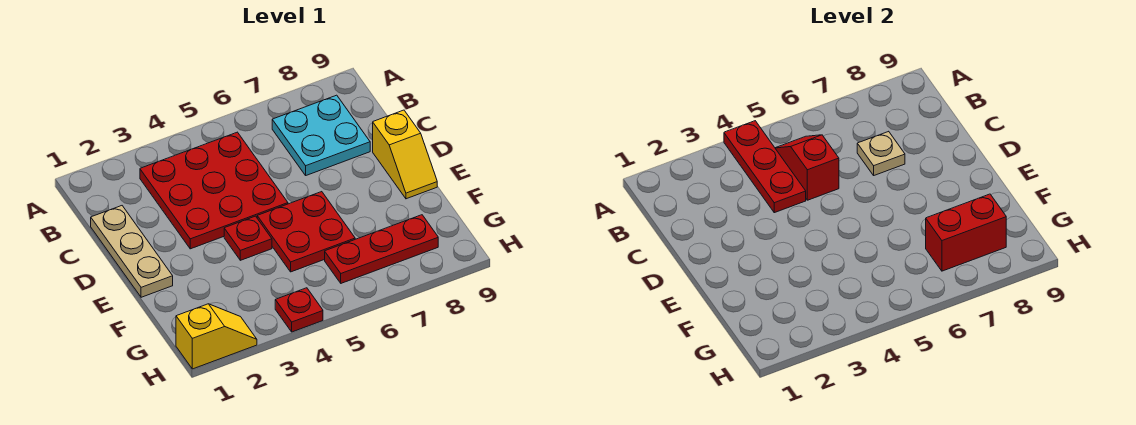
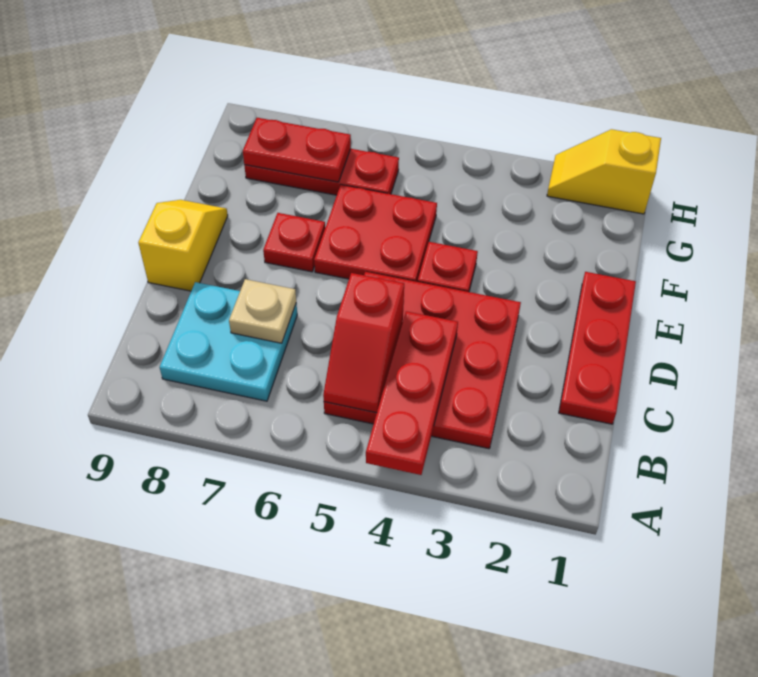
tan plate C1:E1 level 1 -> red plate C1:E1 level 1
red brick G7:G8 level 2 -> red plate G7:G8 level 2
red plate H4 level 1 -> red plate E7 level 1

